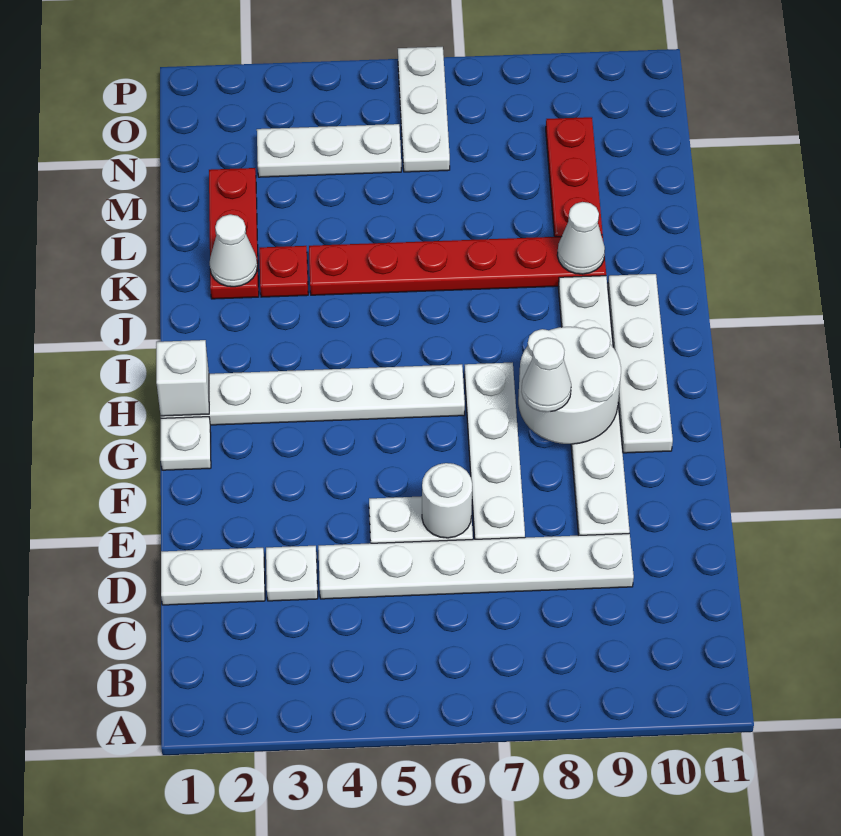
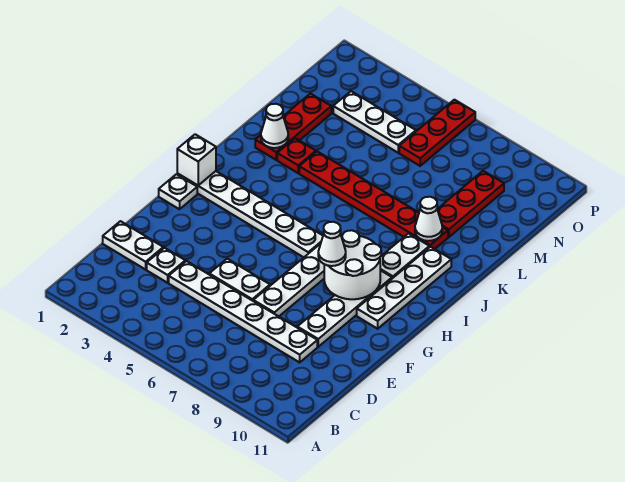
white round brick E6 level 2 -> none
white plate N6:P6 level 1 -> red plate N6:P6 level 1

